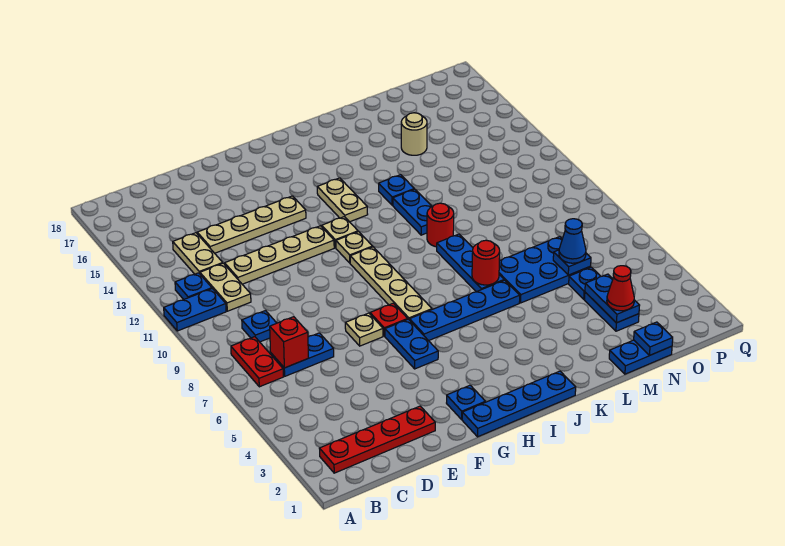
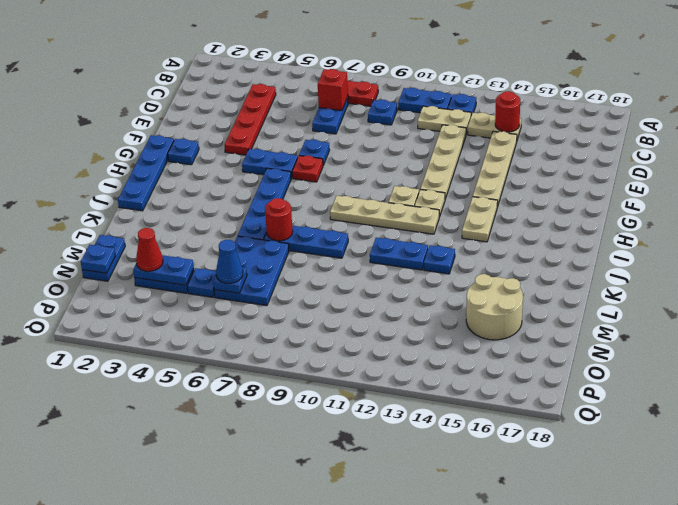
blue plate A11:B11 level 1 -> blue plate B10:B11 level 1
red plate B2:E2 level 1 -> red plate C4:F4 level 1
tan plate F7 level 1 -> blue plate F7 level 1
tan plate H7:H10 level 1 -> tan plate I9:I12 level 1
tan plate I13:I14 level 1 -> tan plate H14:I14 level 1
red round brick K10 level 1 -> red round brick C14 level 2
tan round brick M15 level 1 -> tan round brick M15:N16 level 1

